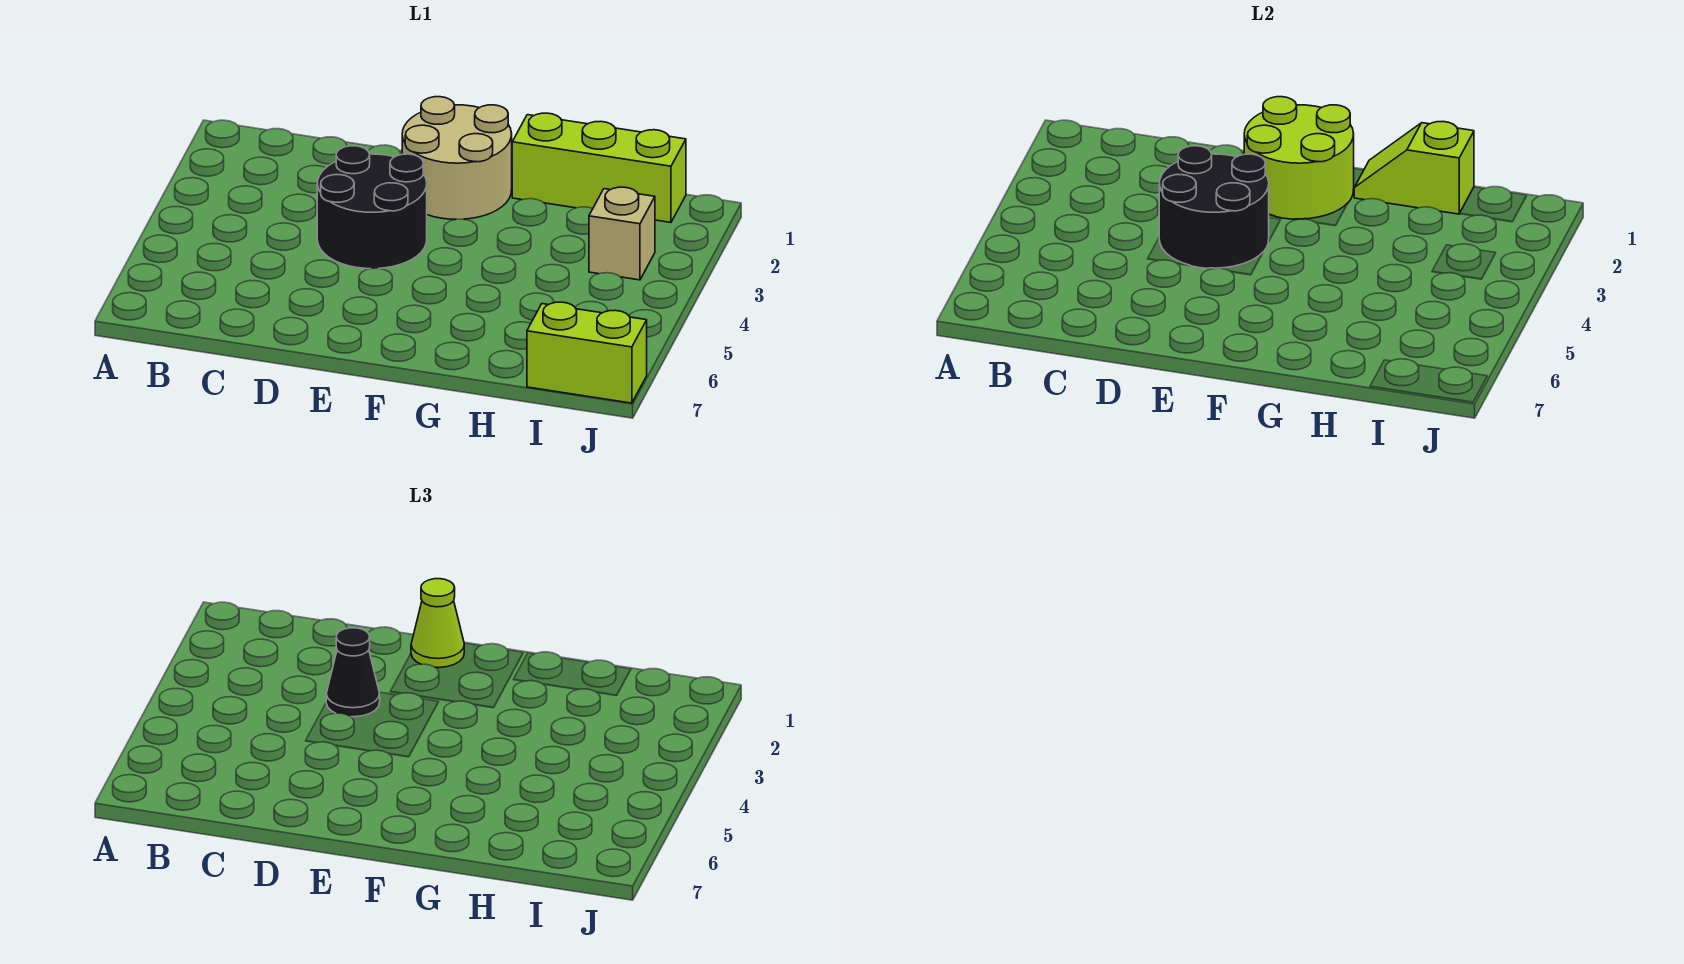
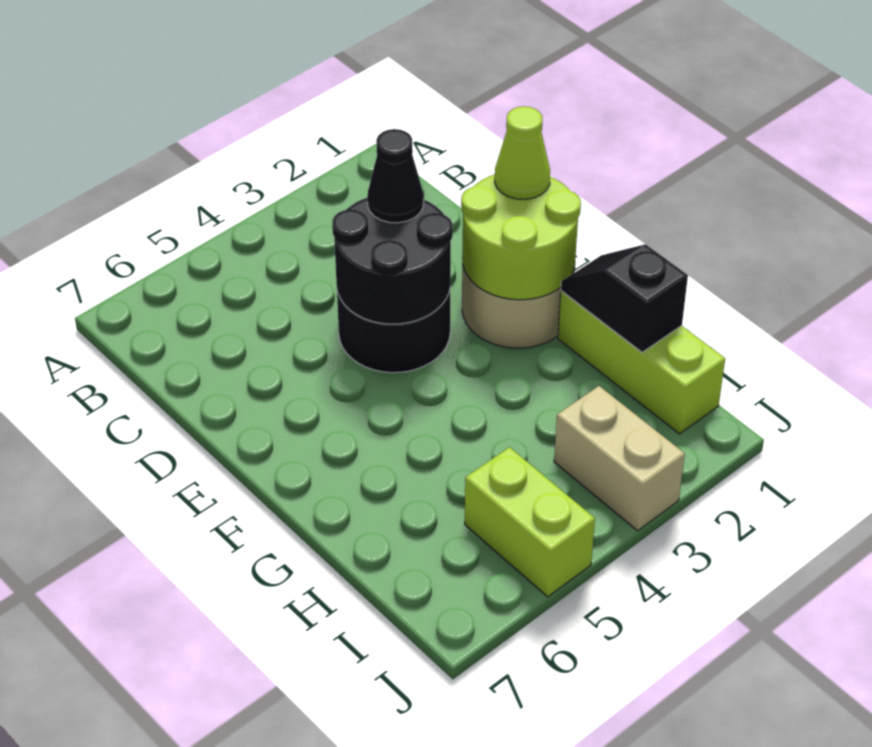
lime slope G1:H1 level 2 top H -> black slope G1:H1 level 2 top H
tan brick I3 level 1 -> tan brick I3:J3 level 1
lime brick I7:J7 level 1 -> lime brick I5:J5 level 1

